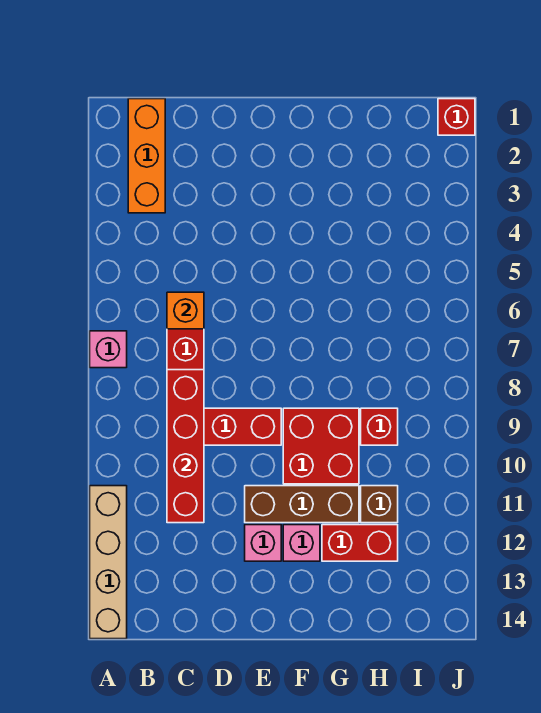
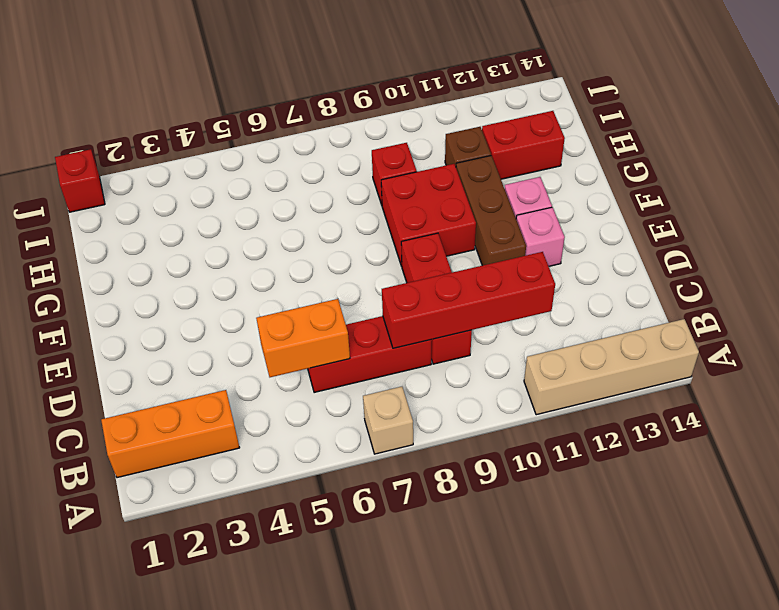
pink brick A7 level 1 -> tan brick A7 level 1
orange brick C6 level 2 -> orange brick C5:C6 level 2
red brick G12:H12 level 1 -> red brick H12:H13 level 1

